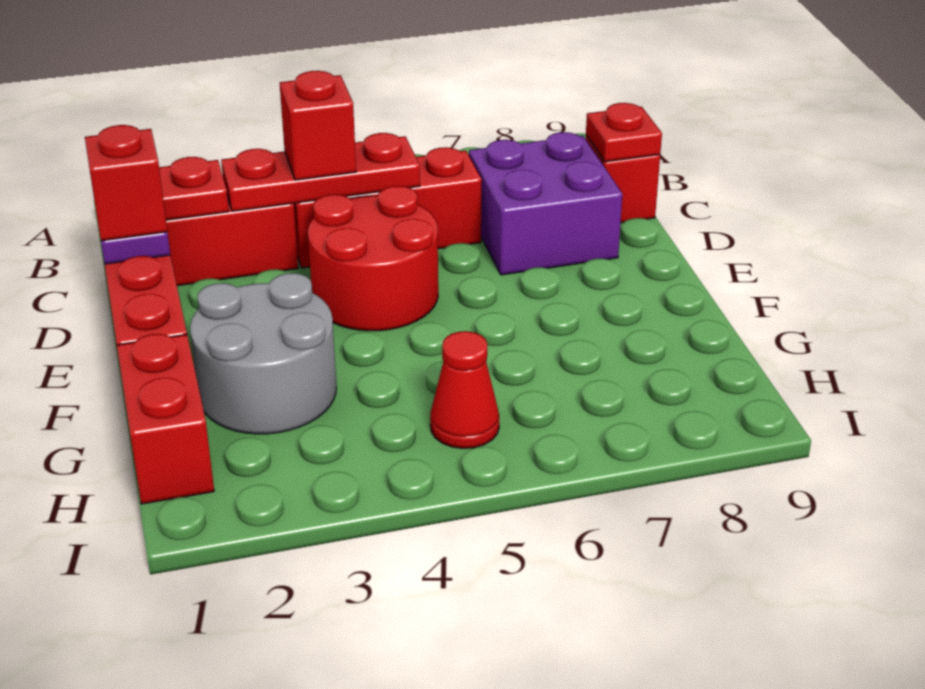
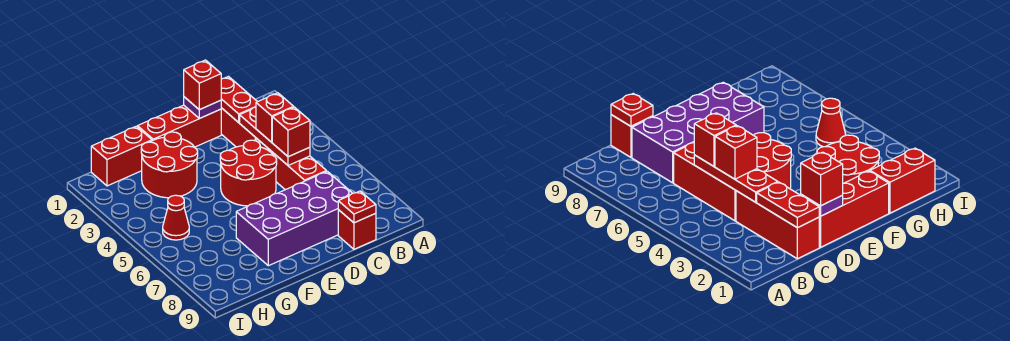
none -> red brick C5 level 3
purple brick C7:D8 level 1 -> purple brick C7:F8 level 1
grey round brick F2:G3 level 1 -> red round brick F2:G3 level 1

